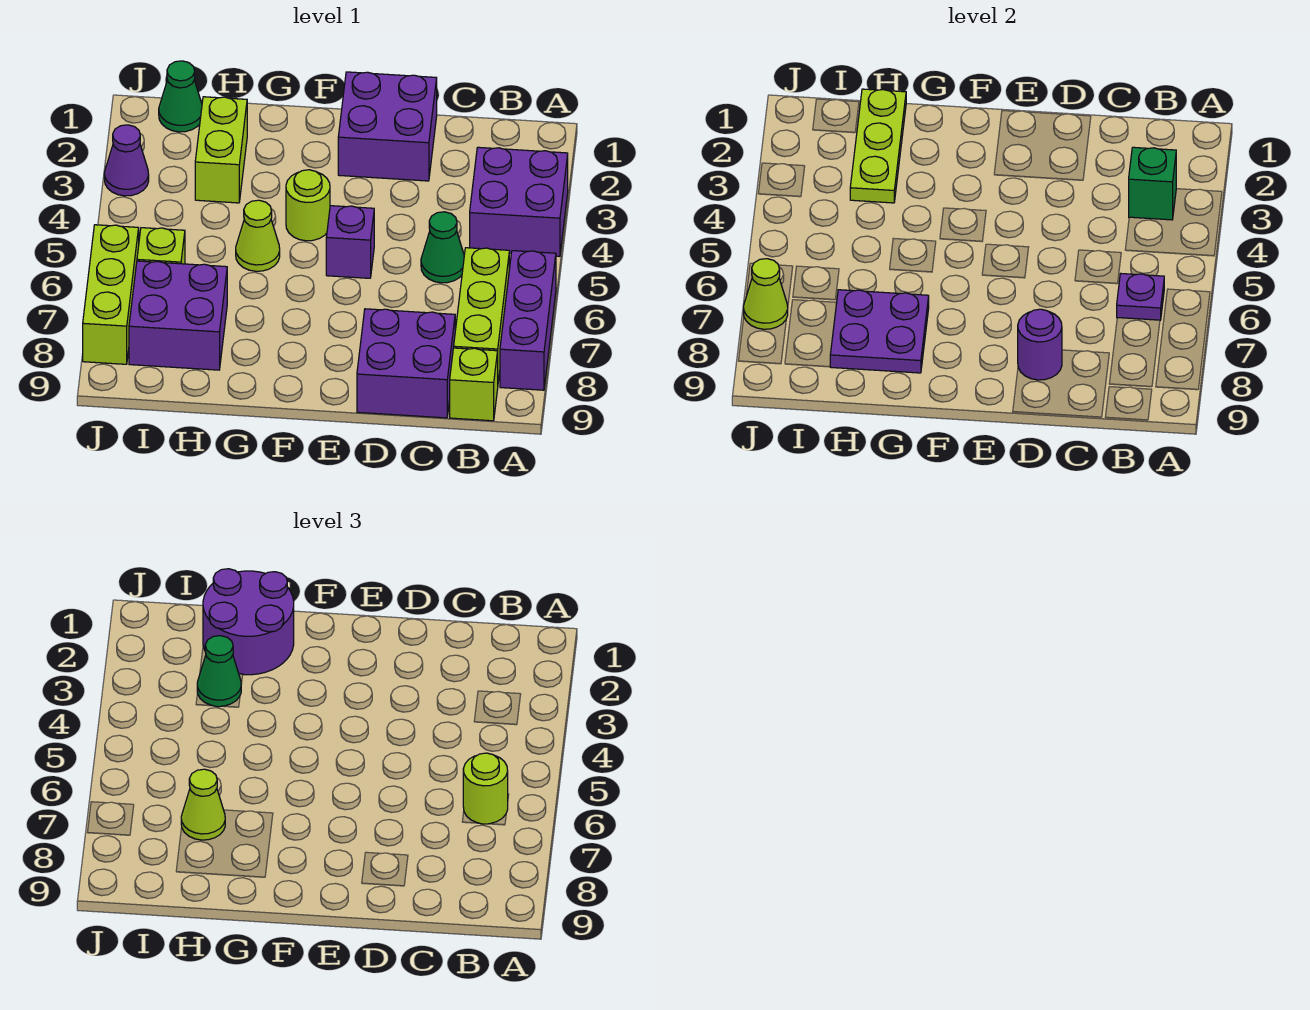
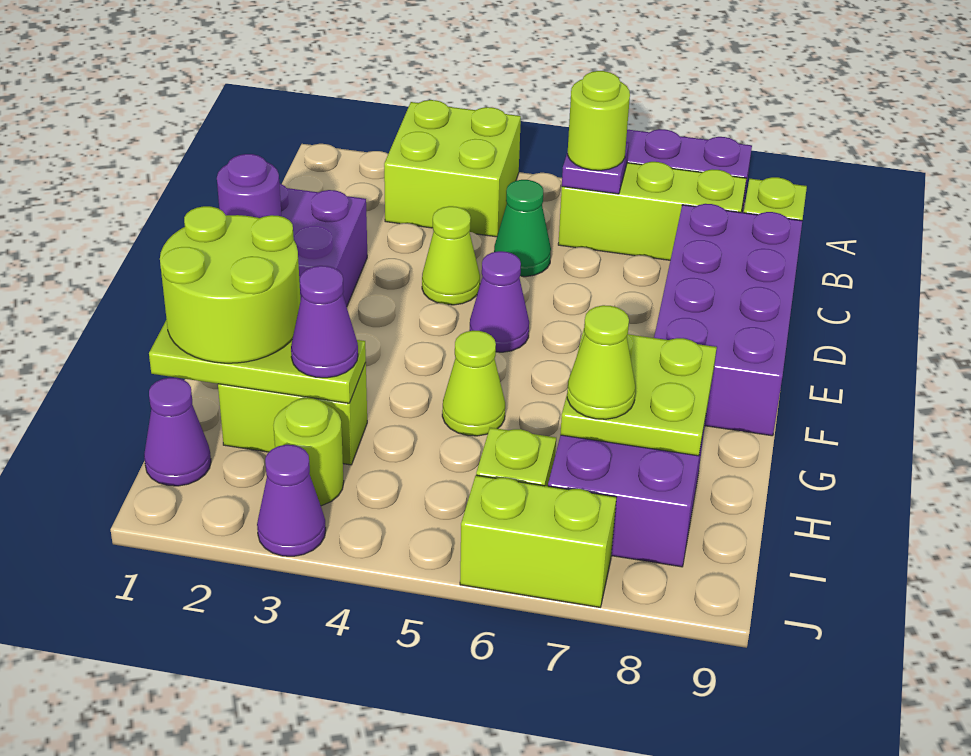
purple brick A3:B4 level 1 -> lime brick A3:B4 level 1
green brick B3 level 2 -> none
purple brick C8:D9 level 1 -> purple brick C8:F9 level 1
purple round brick D8 level 2 -> purple round brick E1 level 2
purple brick E5 level 1 -> purple cone E5 level 1
lime round brick F4 level 1 -> lime round brick I3 level 1
purple round brick G1:H2 level 3 -> lime round brick G1:H2 level 3
purple plate G7:H8 level 2 -> lime plate G7:H8 level 2
green cone H3 level 3 -> purple cone H3 level 3
green cone I1 level 1 -> purple cone I1 level 1
lime brick J6:J8 level 1 -> lime brick J6:J7 level 1
lime cone J7 level 2 -> lime cone D4 level 1

